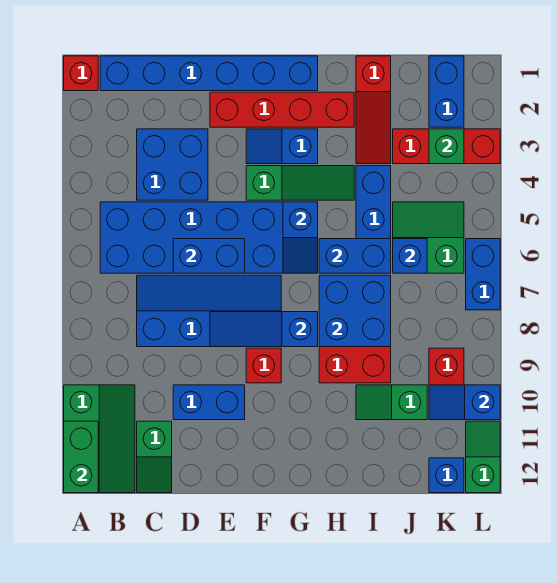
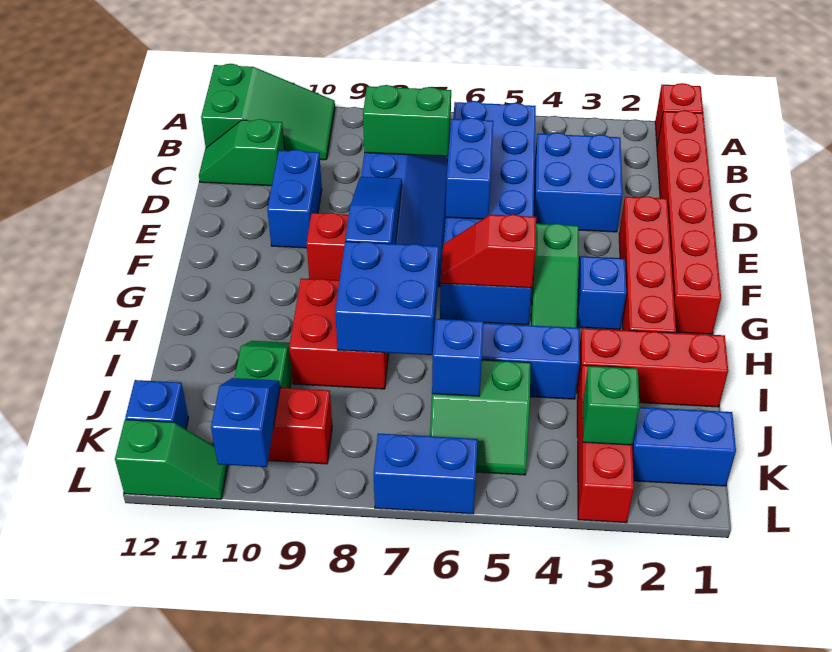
green slope A10:B12 level 1 top A -> green slope A10:B12 level 1 top 12
green brick A11:A12 level 2 -> green brick C7:C8 level 2
blue brick B1:G1 level 1 -> red brick B1:G1 level 1
blue slope G5:G6 level 2 top 5 -> red slope G5:G6 level 2 top 5
blue brick H6:I6 level 2 -> none
red slope I1:I3 level 1 top 1 -> red brick I1:I3 level 1
green slope J5:K6 level 1 top 6 -> green slope J5:K6 level 1 top J

